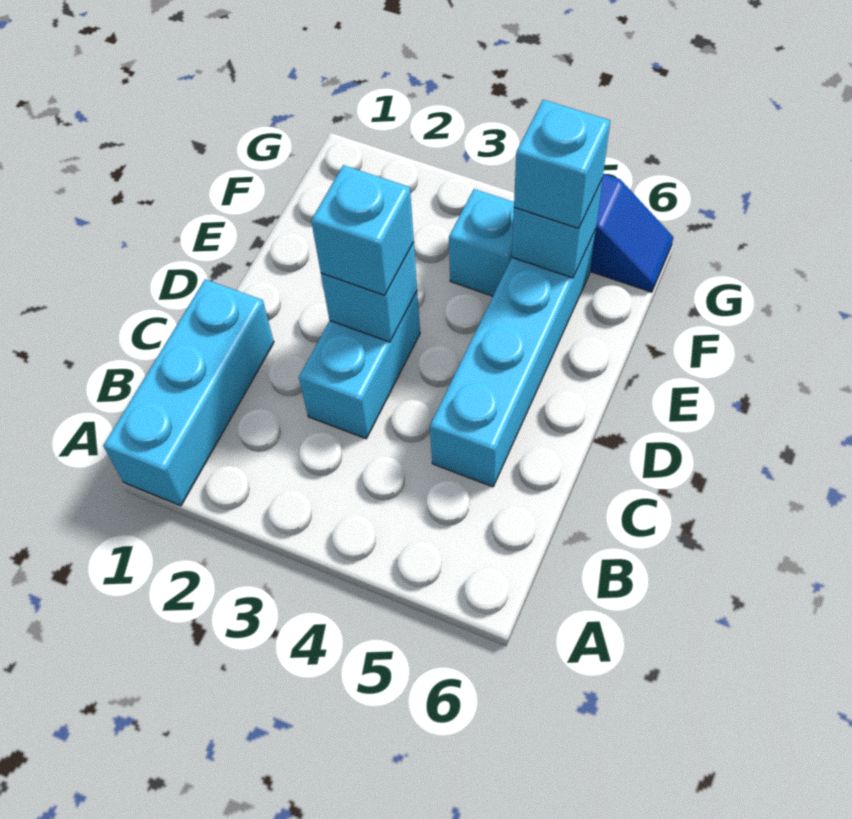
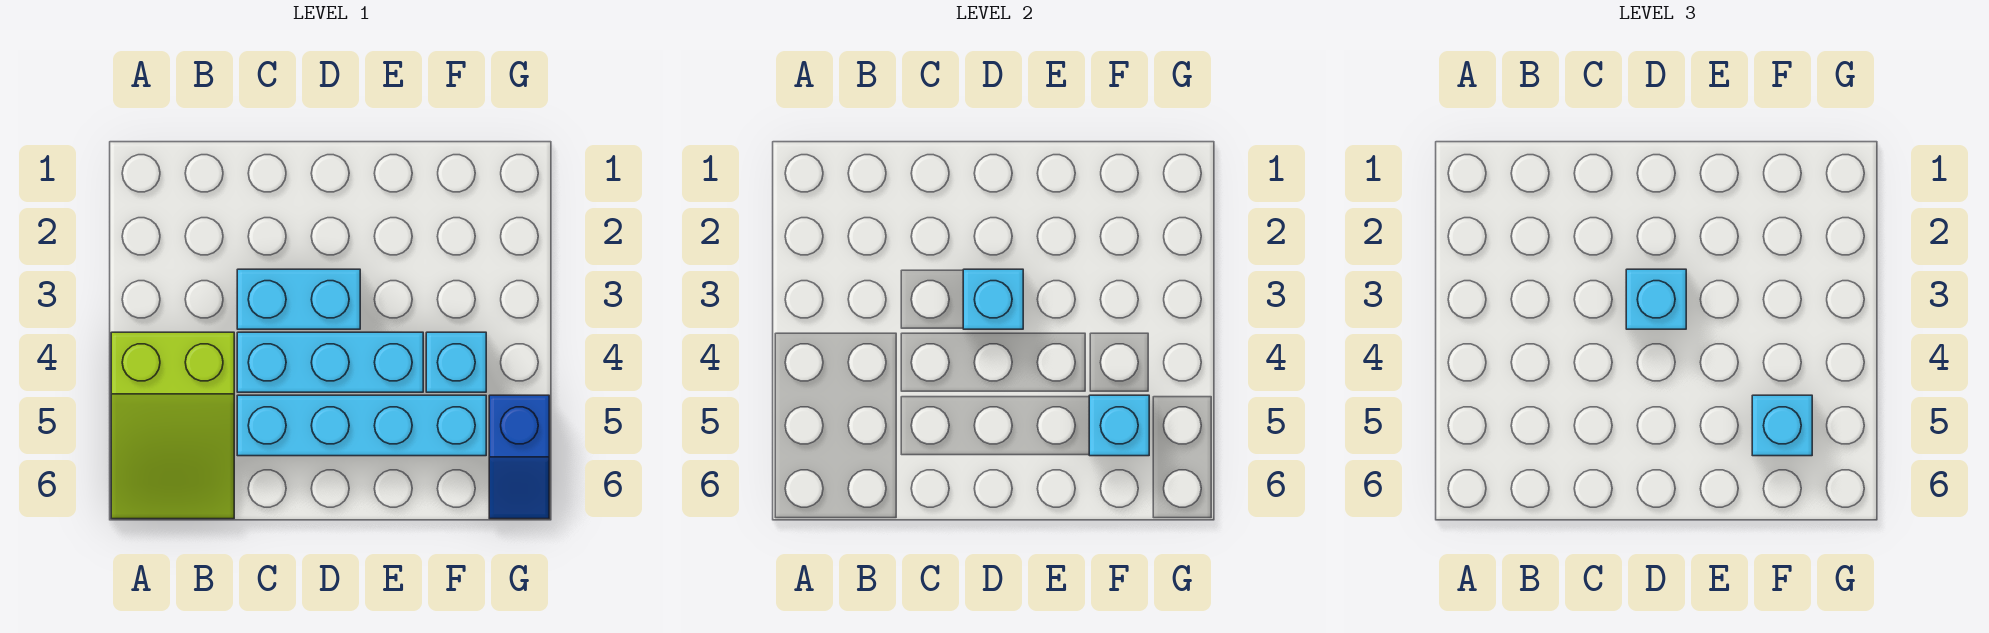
cyan brick A1:C1 level 1 -> cyan brick C4:E4 level 1
none -> lime slope A4:B6 level 1 top 4

